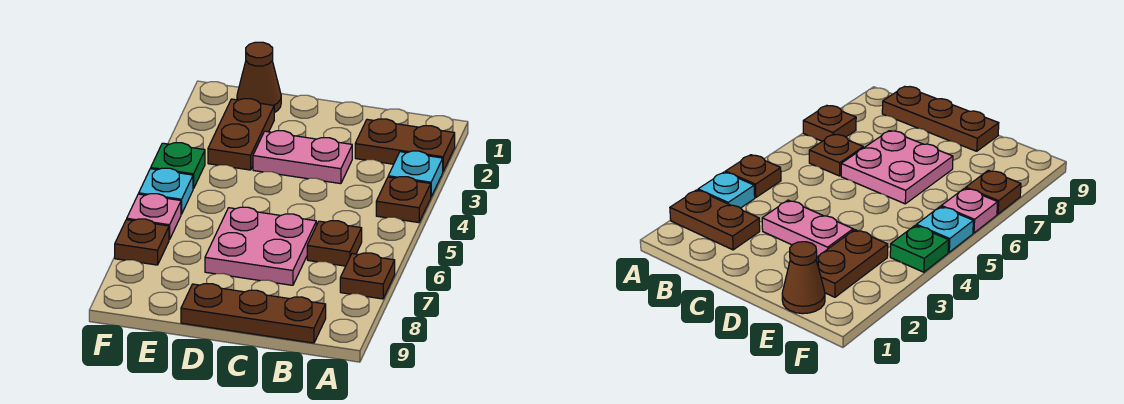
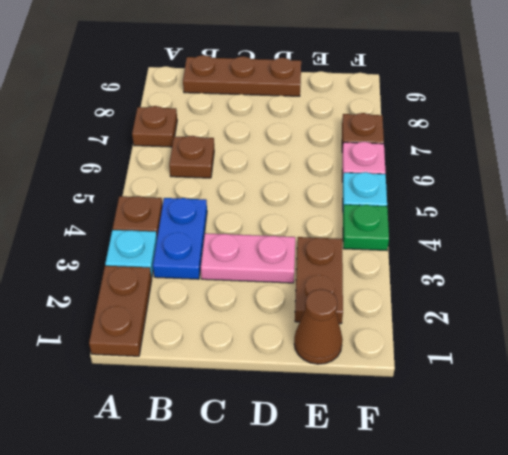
brown plate A2:B2 level 1 -> brown plate A1:A2 level 1
none -> blue plate B3:B4 level 1
pink plate C6:D7 level 1 -> none

